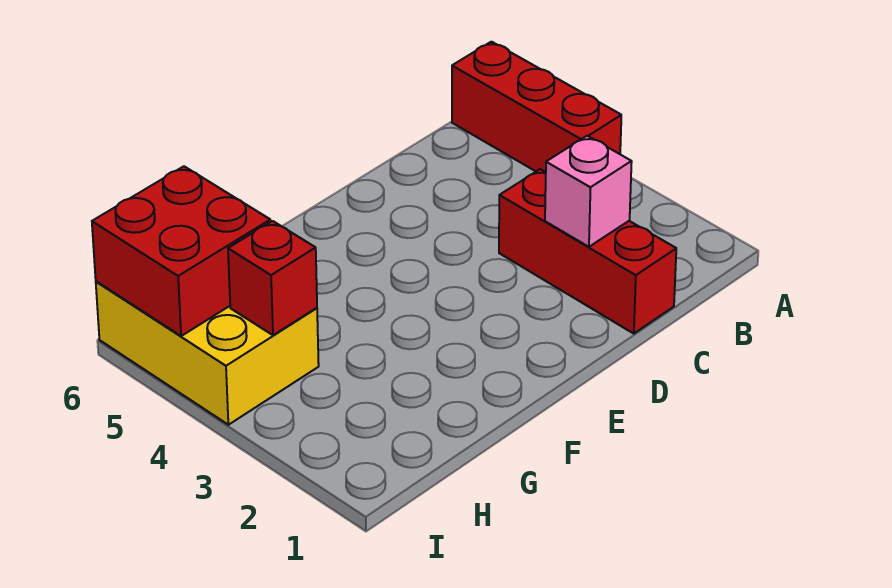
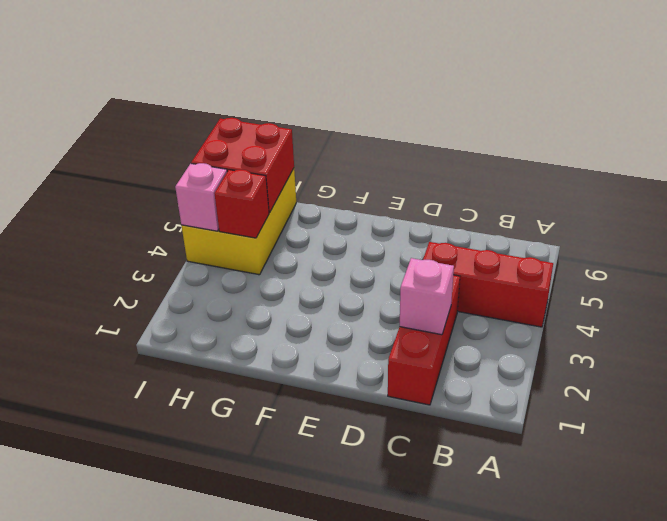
red brick A4:A6 level 1 -> red brick A4:C4 level 1
none -> pink brick I4 level 2

